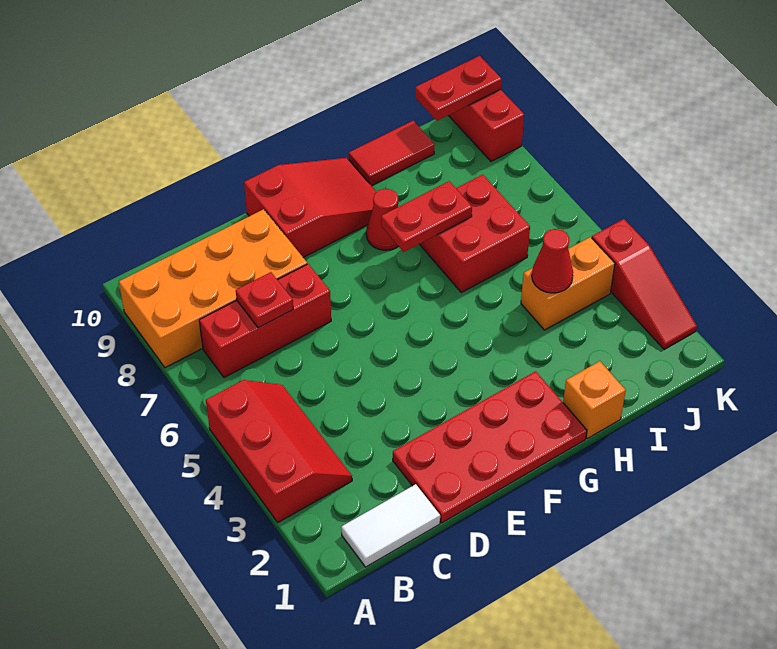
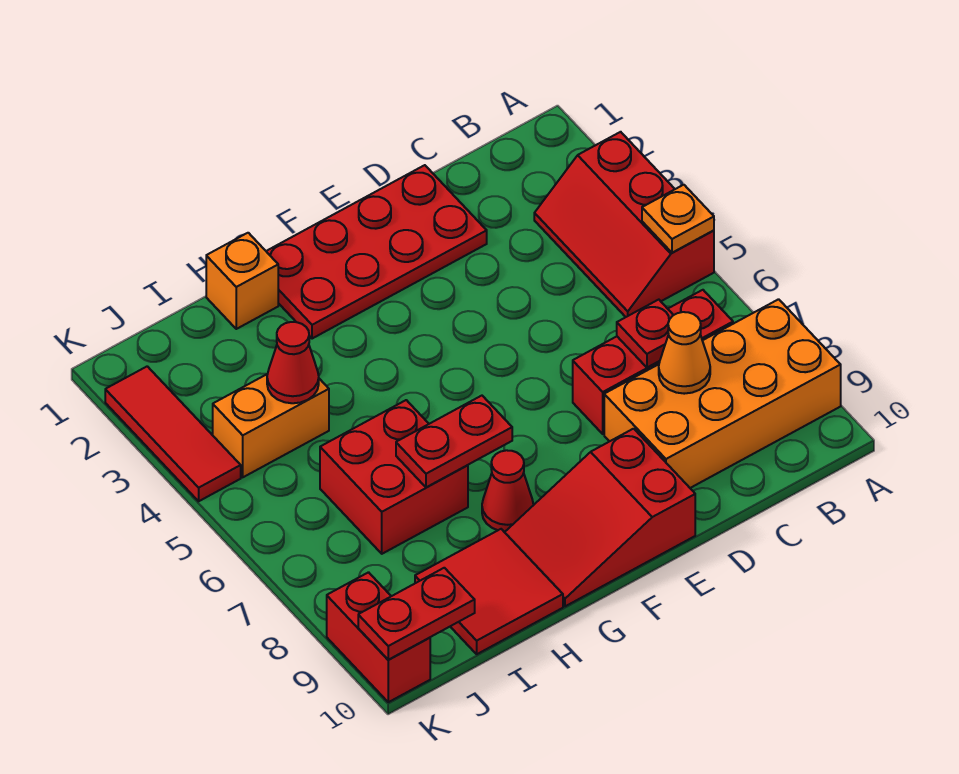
none -> orange plate A5 level 2
white tile B1:C1 level 1 -> none
none -> orange cone C8 level 2
red tile H10:I10 level 1 -> red tile H9:I10 level 1
red slope K2:K4 level 1 top 4 -> red tile K2:K4 level 1

